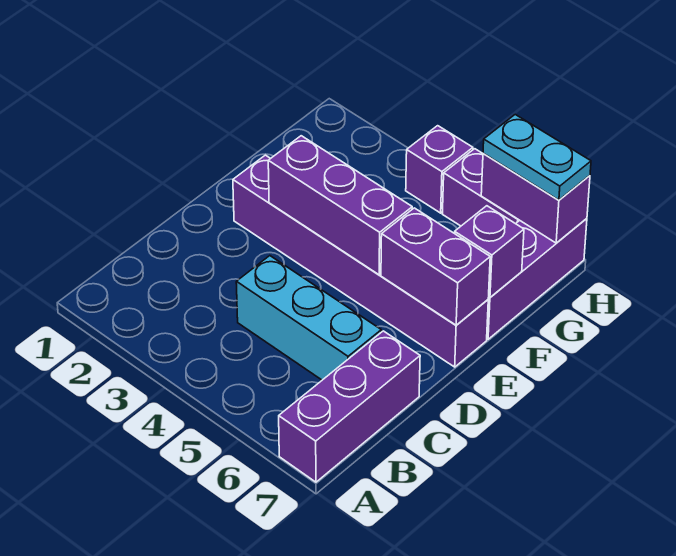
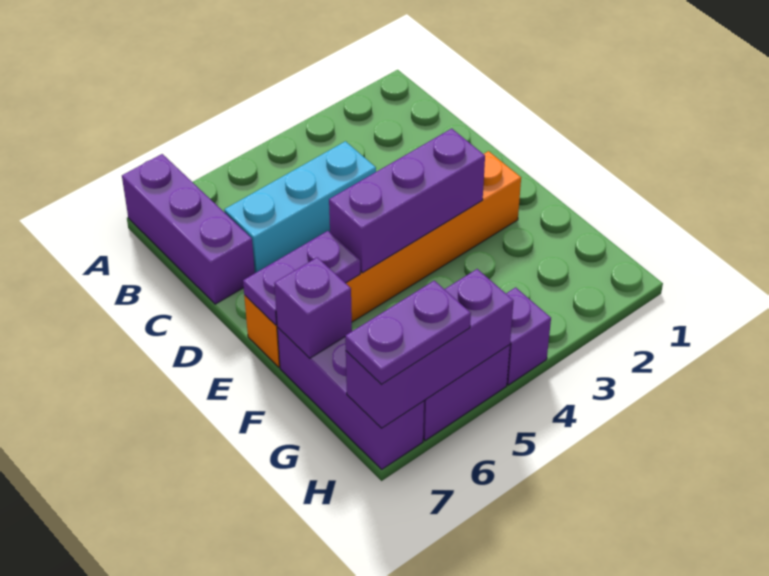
purple brick E2:E7 level 1 -> orange brick E2:E7 level 1
purple brick E6:E7 level 2 -> purple plate E6:E7 level 2
purple brick H6:H7 level 2 -> purple brick H5:H7 level 2
cyan plate H6:H7 level 3 -> purple plate H6:H7 level 3

